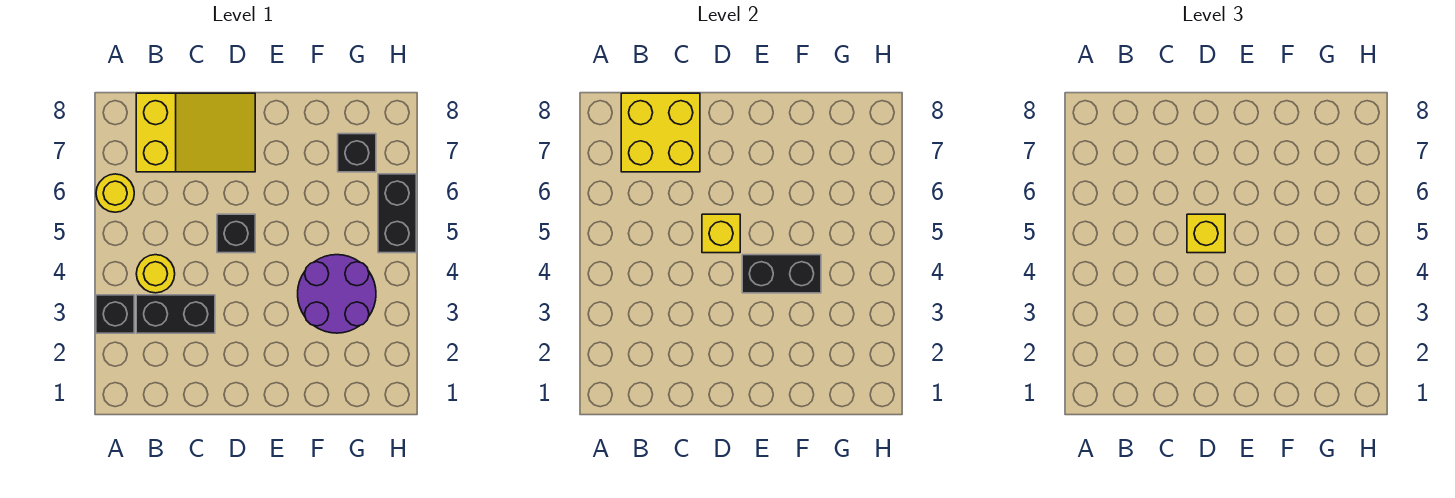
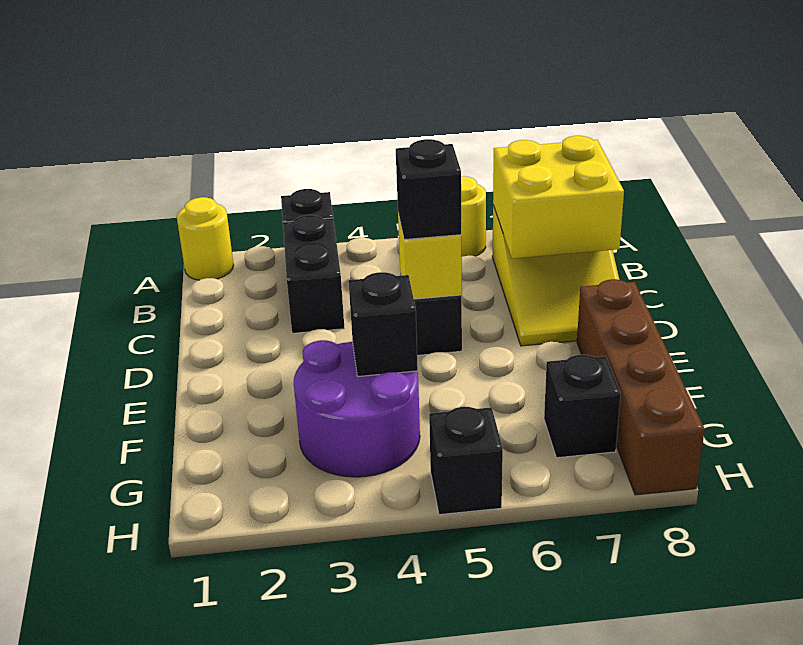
yellow round brick B4 level 1 -> yellow round brick A1 level 1
yellow brick D5 level 3 -> black brick D5 level 3
black brick E4:F4 level 2 -> black brick F4 level 2
none -> brown brick E8:H8 level 1
black brick H5:H6 level 1 -> black brick H5 level 1

